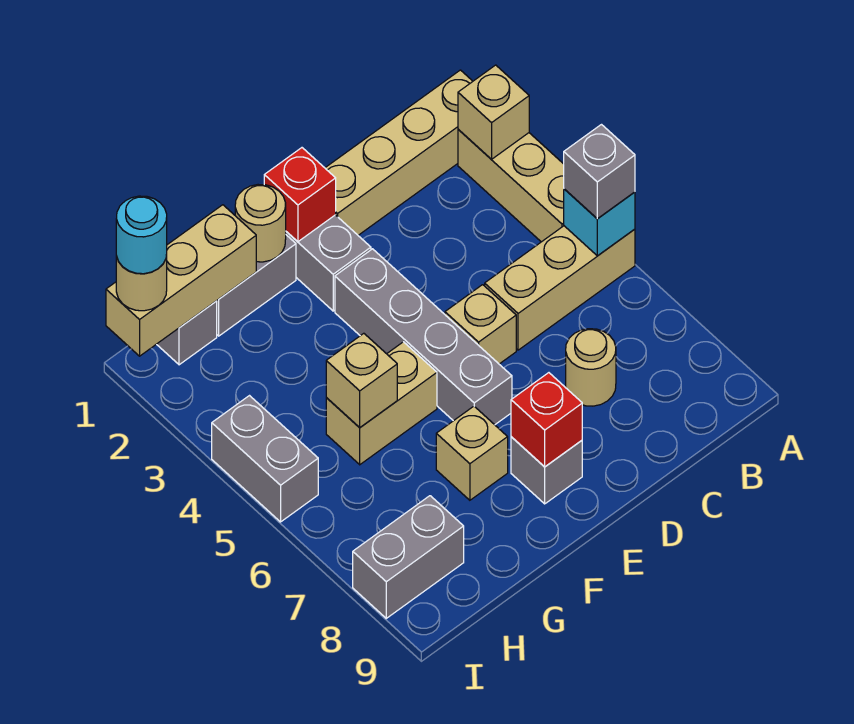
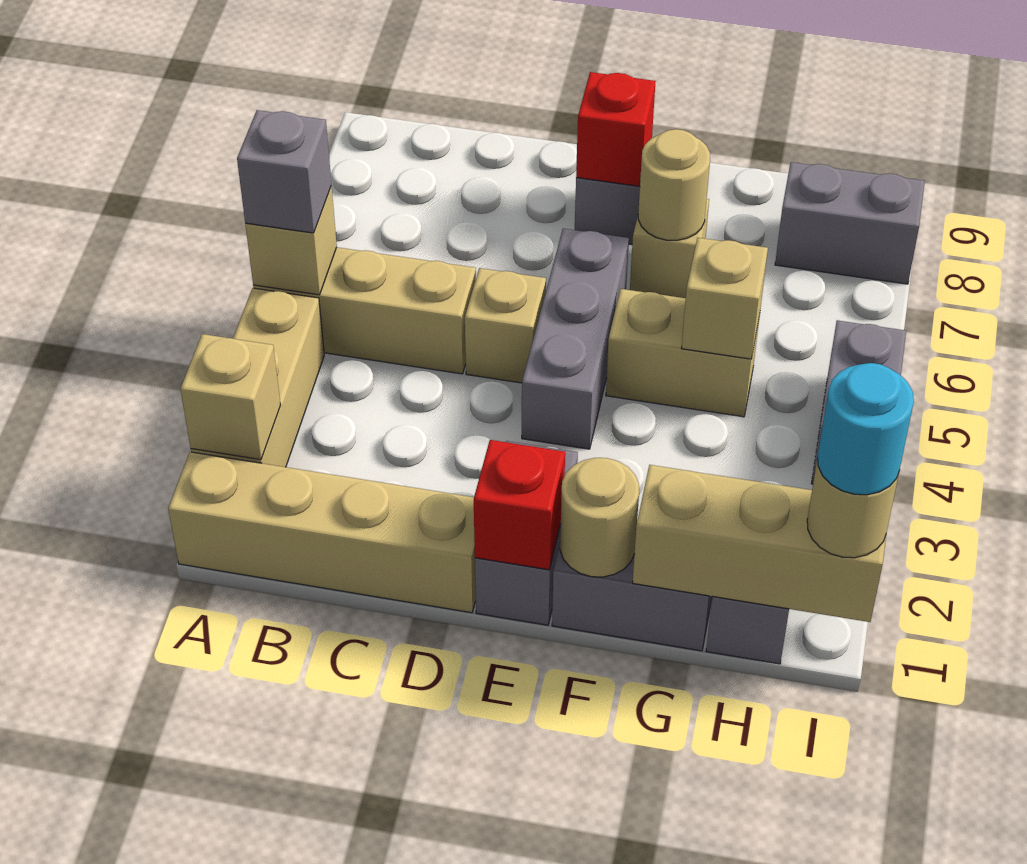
cyan brick A5 level 2 -> tan brick A5 level 2
tan round brick C7 level 1 -> tan round brick F7 level 2
grey brick E3:E6 level 1 -> grey brick E4:E6 level 1

